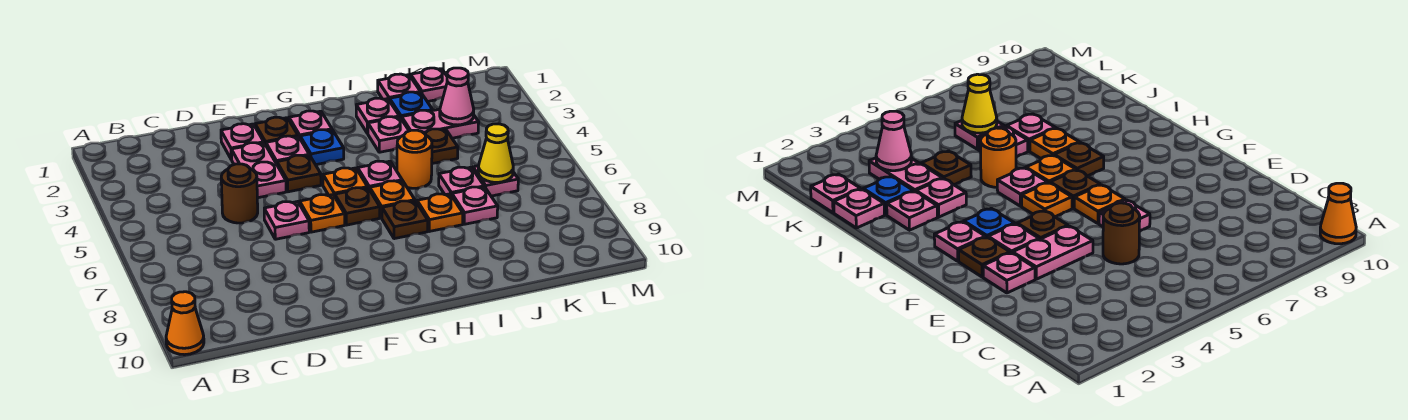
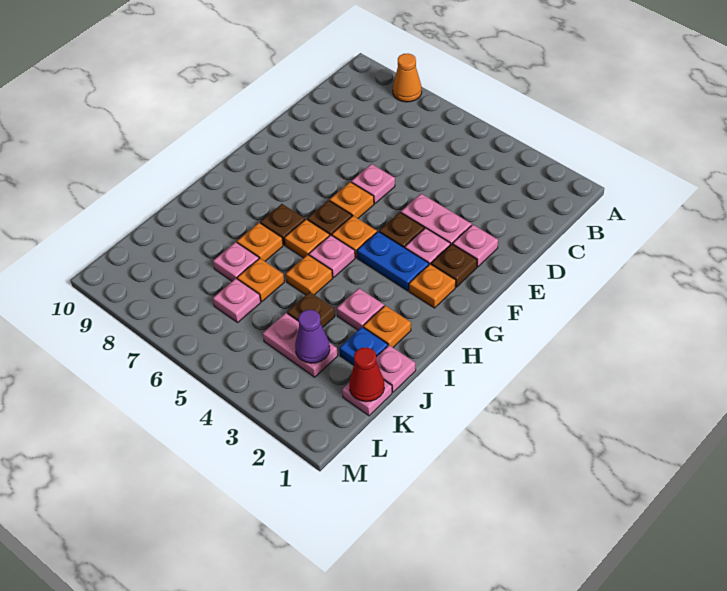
orange cone A10 level 1 -> orange cone A8 level 1
brown round brick D5 level 1 -> none
pink plate G2 level 1 -> orange plate G2 level 1
blue plate G3 level 1 -> blue plate G3:G4 level 1
pink plate I2 level 1 -> orange plate I2 level 1
orange round brick I5 level 1 -> orange plate I5 level 1
pink plate J3:K3 level 1 -> pink plate K3:K4 level 1
pink plate J6 level 1 -> orange plate J6 level 1
none -> red cone K1 level 2
pink cone K3 level 2 -> purple cone K3 level 2
yellow cone K6 level 2 -> none

